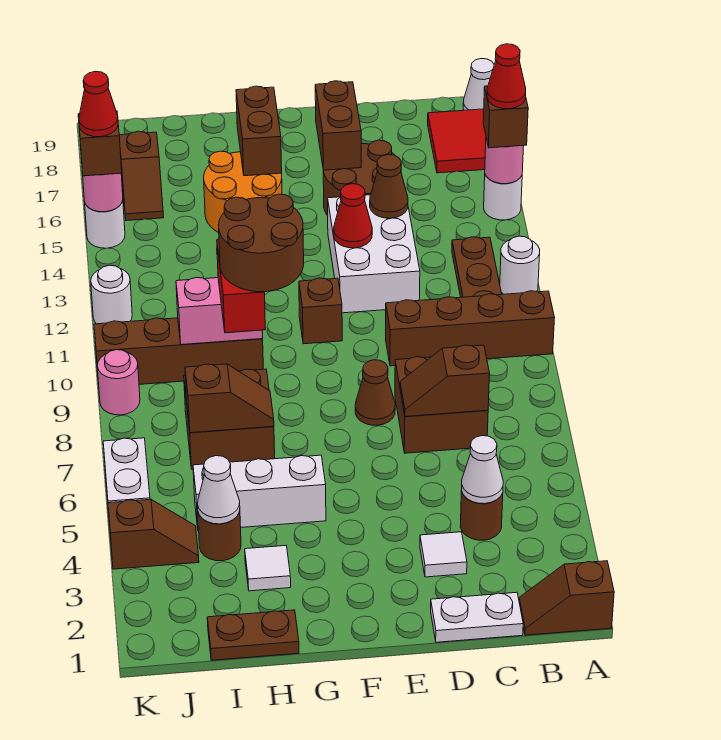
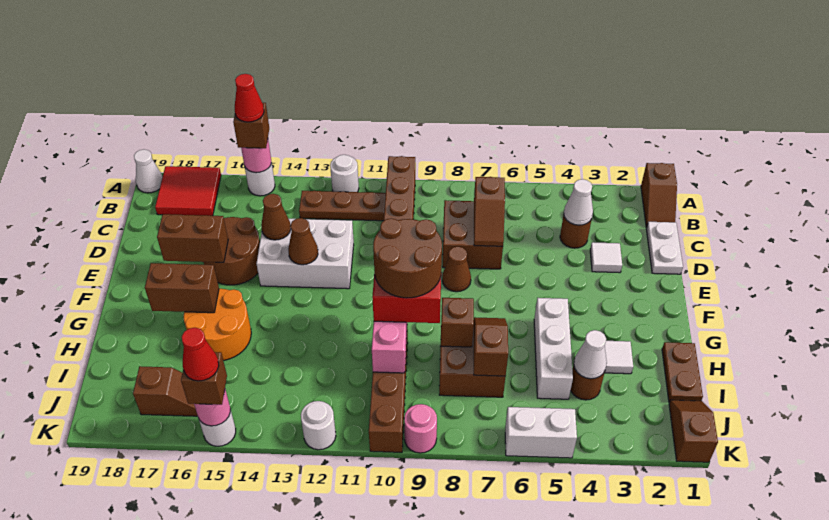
red cone E13 level 2 -> brown cone E13 level 2
brown brick F11 level 1 -> brown brick H8 level 2
brown slope J4:K4 level 1 top K -> brown slope J1:K1 level 1 top K

